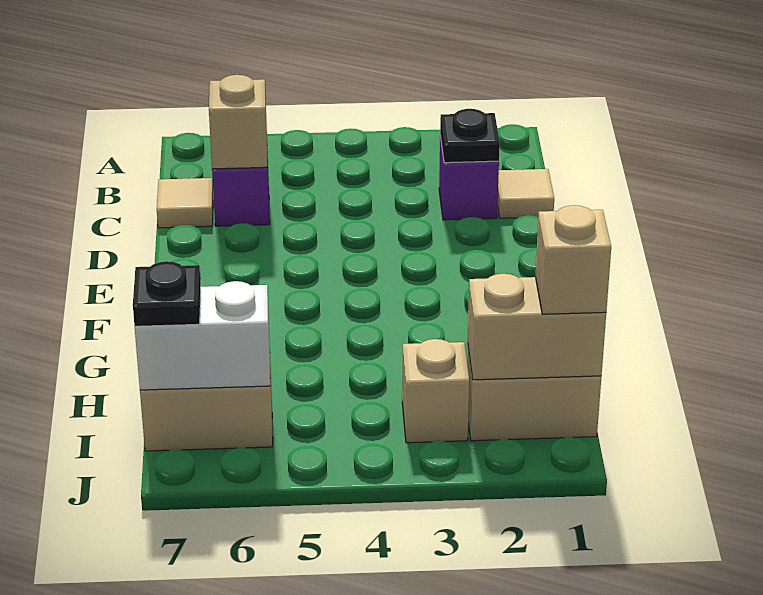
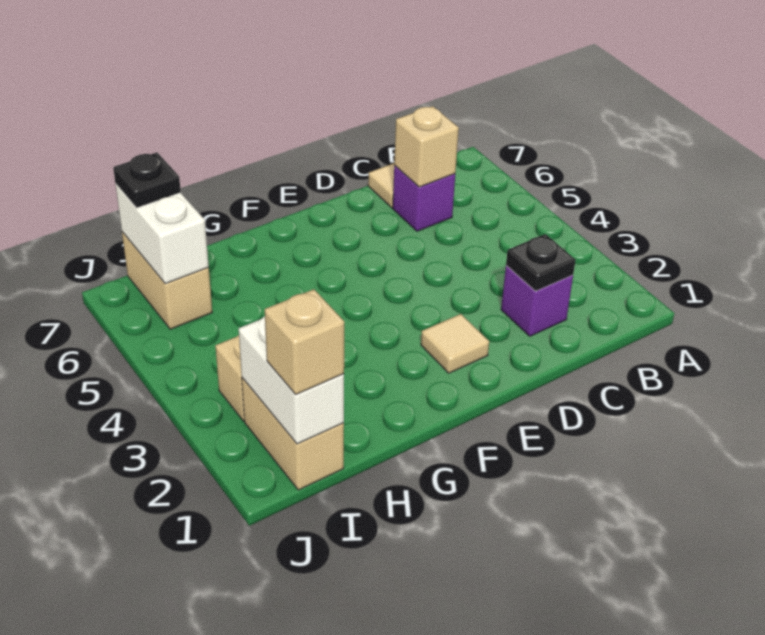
tan tile C1 level 1 -> tan tile E2 level 1
tan brick I1:I2 level 2 -> white brick I1:I2 level 2

